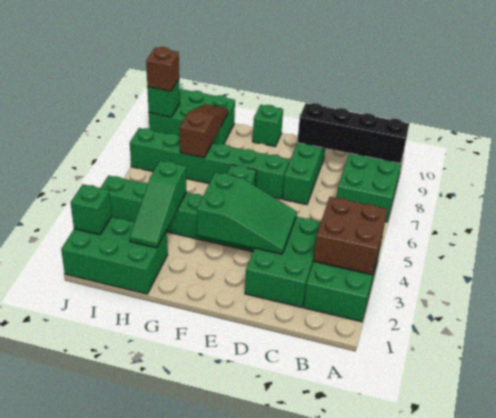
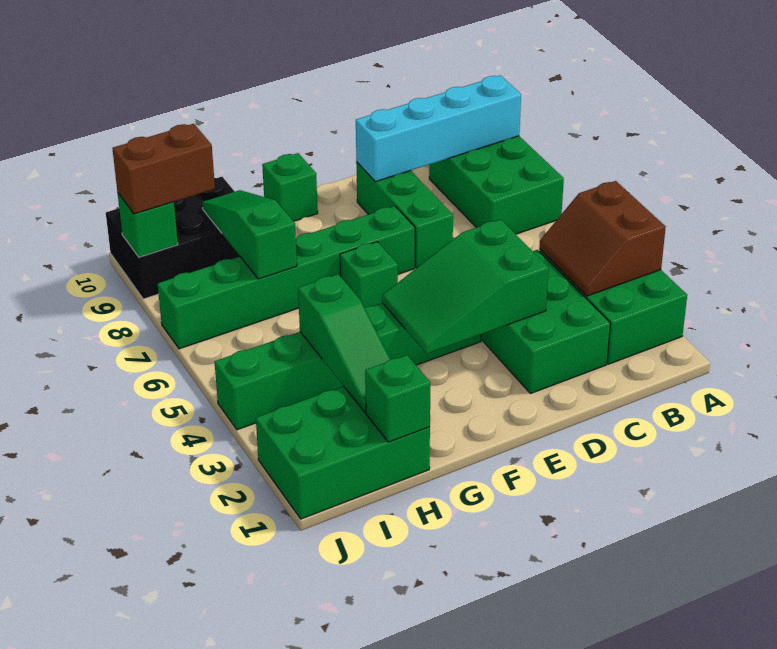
brown brick A3:B4 level 2 -> brown slope A3:B4 level 2 top A
black brick A9:D9 level 2 -> cyan brick A9:D9 level 2
green slope D3:F4 level 2 top F -> green slope D3:F4 level 2 top D
brown slope H7:H9 level 2 top 7 -> green slope H7:H9 level 2 top 7
green brick H9:J10 level 1 -> black brick H9:J10 level 1
green brick J2 level 2 -> green brick H1 level 2
brown brick J9 level 3 -> brown brick I9:J9 level 3

